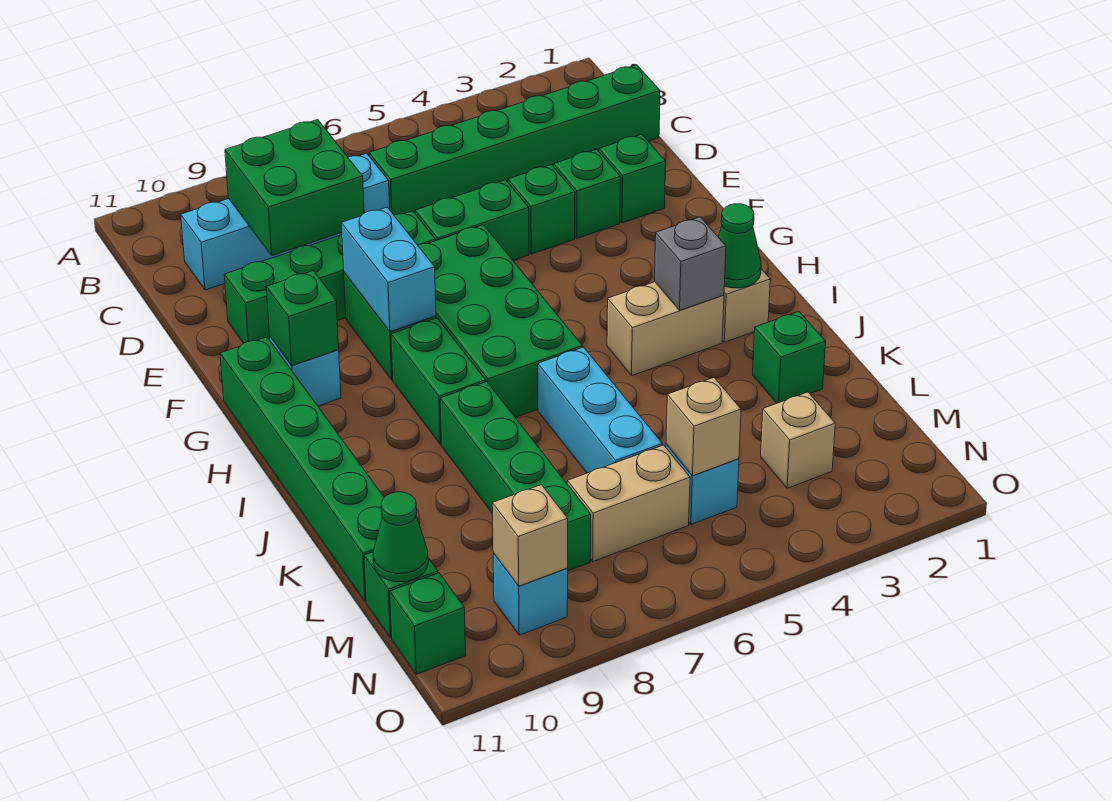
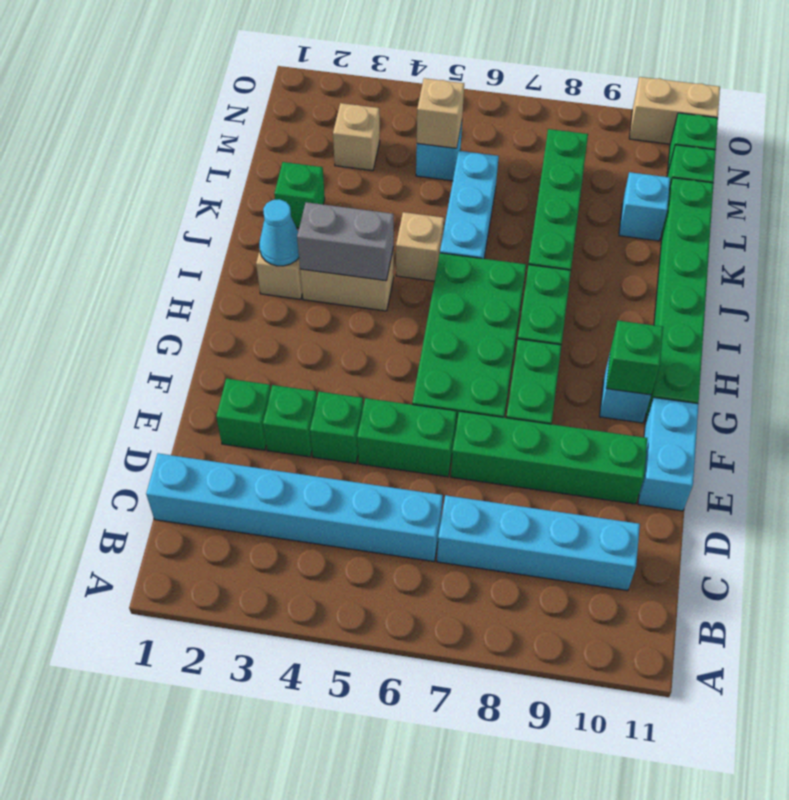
green brick C1:C6 level 1 -> cyan brick C1:C6 level 1
green brick C8:D9 level 2 -> none
cyan brick F8:G8 level 2 -> cyan brick E11:F11 level 1
green cone I2 level 2 -> cyan cone I2 level 2
grey brick I3 level 2 -> grey brick I3:I4 level 2
tan brick M6:M7 level 1 -> tan brick O10:O11 level 1
green cone M11 level 2 -> none
cyan brick N9 level 1 -> cyan brick L10 level 1
tan brick N9 level 2 -> tan brick J5 level 1

